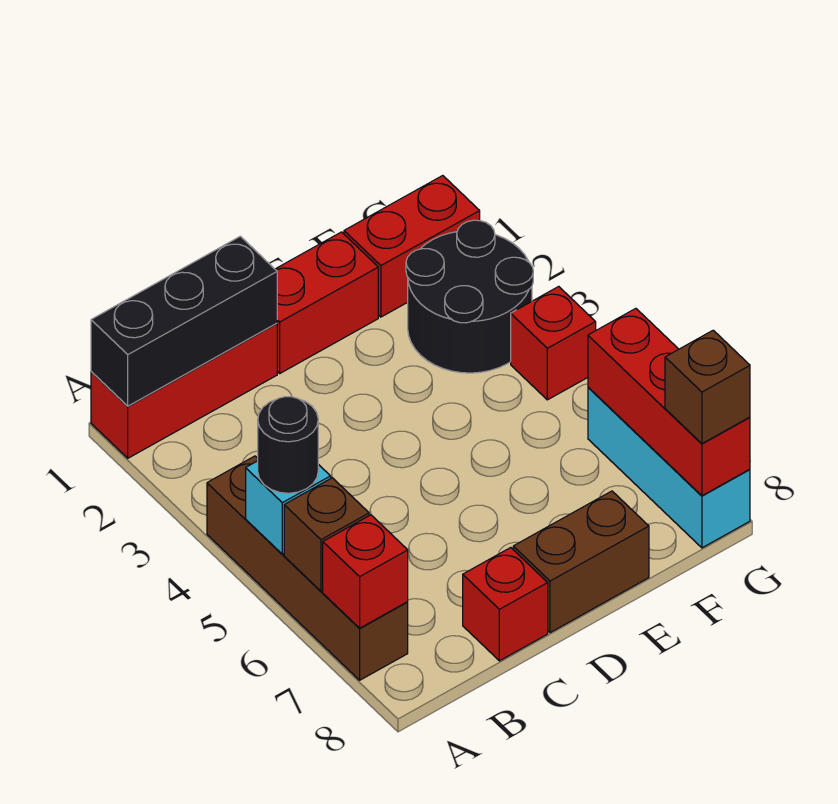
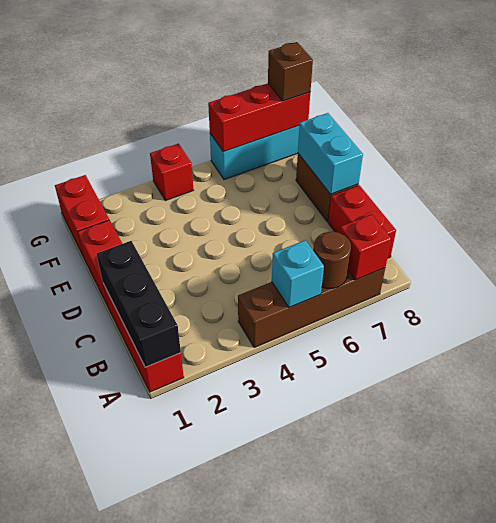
black round brick A5 level 3 -> none
brown brick A6 level 2 -> brown round brick A6 level 2
red brick C8 level 1 -> red brick B8:C8 level 1
none -> cyan brick D8:E8 level 2
black round brick F2:G3 level 1 -> none

